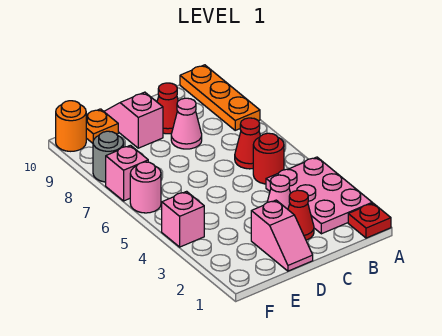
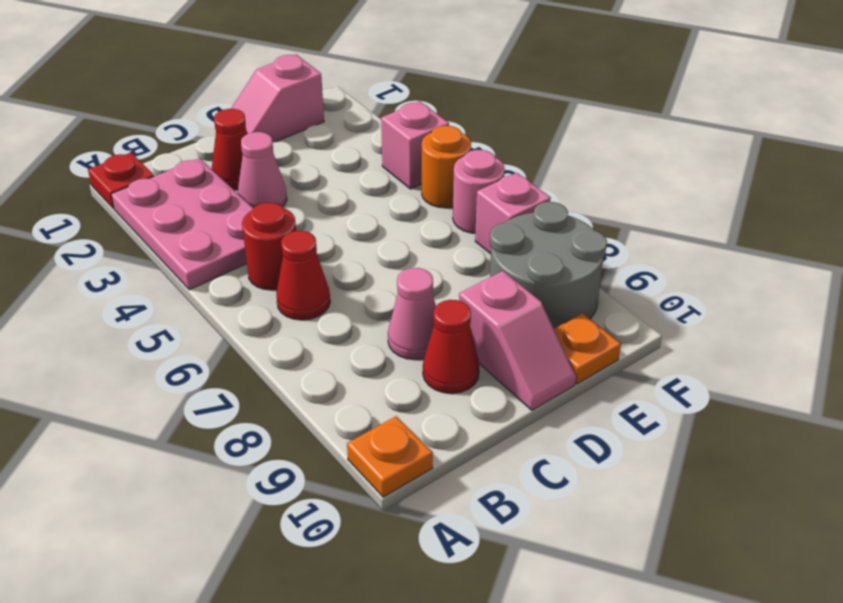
orange plate A8:A10 level 1 -> orange plate A10 level 1
pink slope D1:D2 level 1 top 2 -> pink slope D1:E1 level 1 top E
grey round brick F8 level 1 -> grey round brick E8:F9 level 1
orange round brick F10 level 1 -> orange round brick F5 level 1

